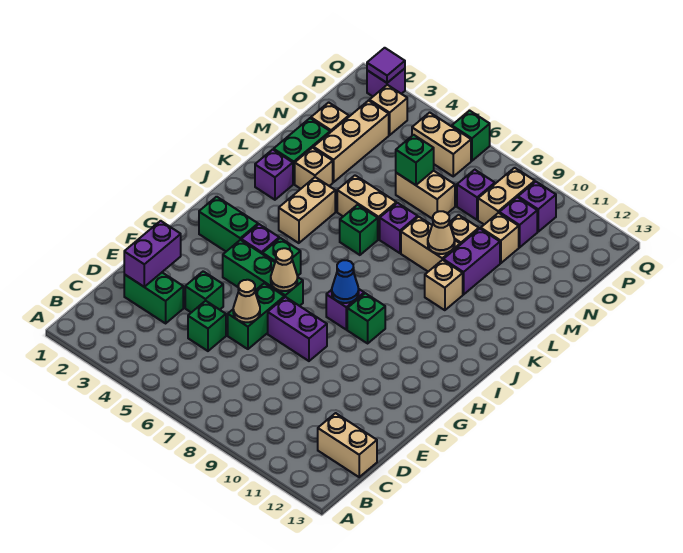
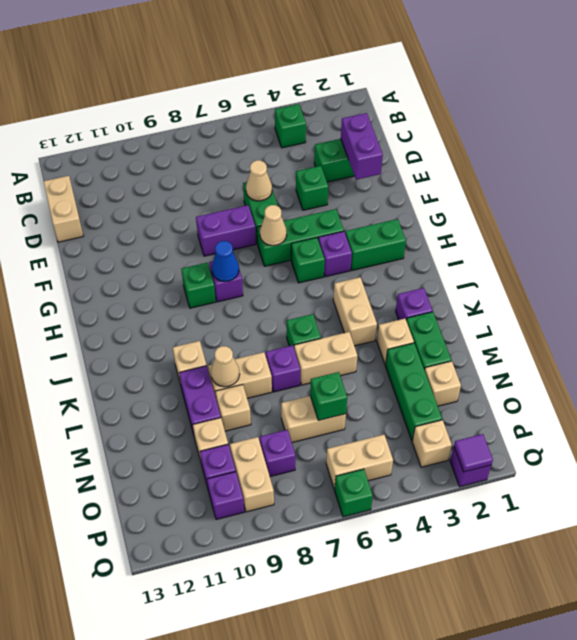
tan brick C12:C13 level 1 -> tan brick C13:D13 level 1
green brick D5 level 1 -> green brick B4 level 1
tan brick M3:O3 level 1 -> green brick M3:O3 level 1

